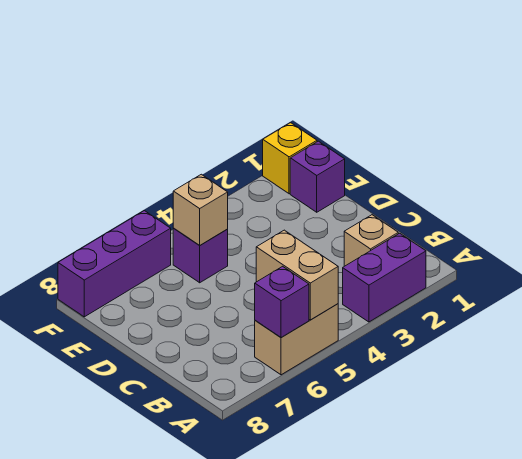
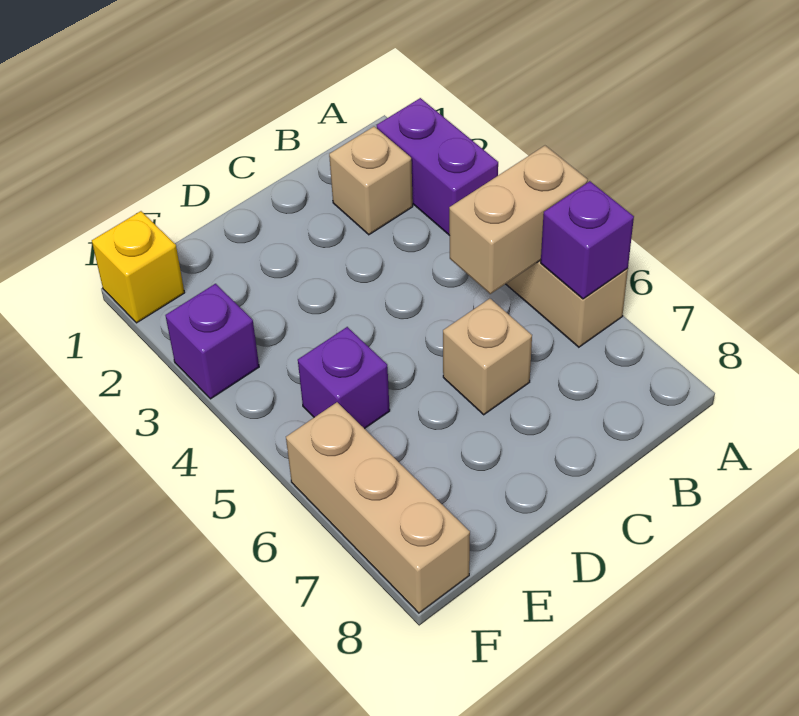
purple brick E1 level 1 -> purple brick F3 level 1
tan brick E5 level 2 -> tan brick C6 level 1
purple brick F6:F8 level 1 -> tan brick F6:F8 level 1

